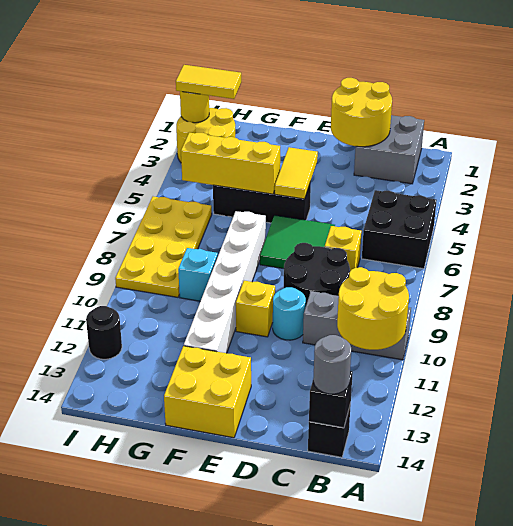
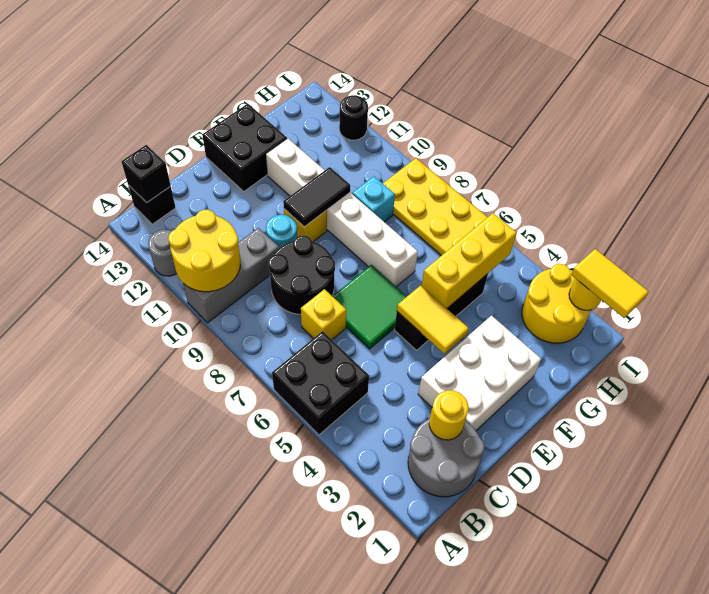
grey brick B1:C2 level 1 -> grey round brick B1:C2 level 1
grey round brick B14 level 3 -> grey round brick A12 level 1
yellow round brick C1:D2 level 2 -> yellow round brick C2 level 2
none -> white brick D2:F3 level 1
none -> black tile E10:F10 level 2
yellow brick E13:F14 level 1 -> black brick E13:F14 level 1
yellow tile H2:I2 level 3 -> yellow tile I1:I2 level 3

